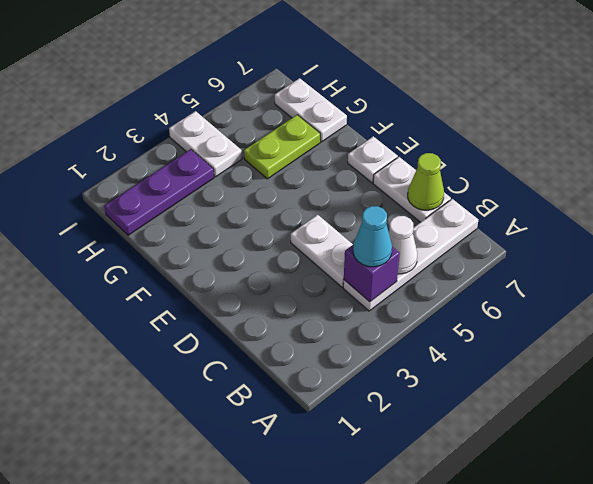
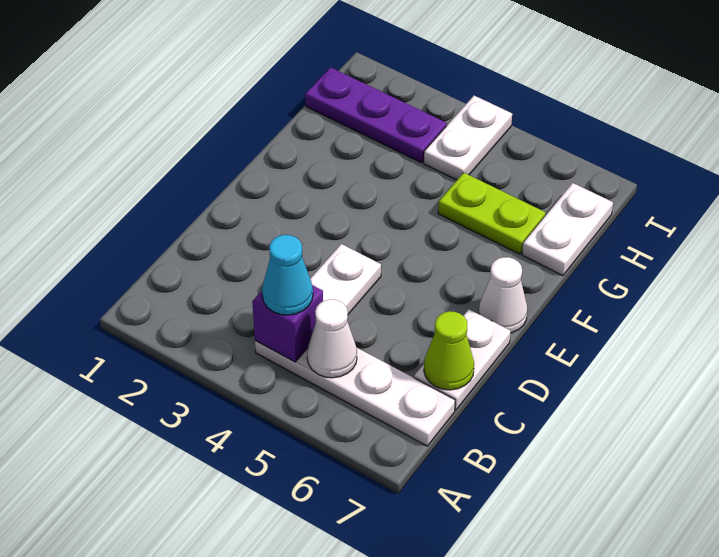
white plate E7 level 1 -> white cone E7 level 1

